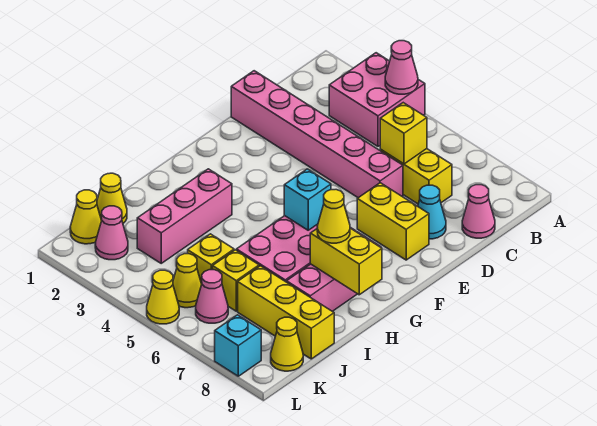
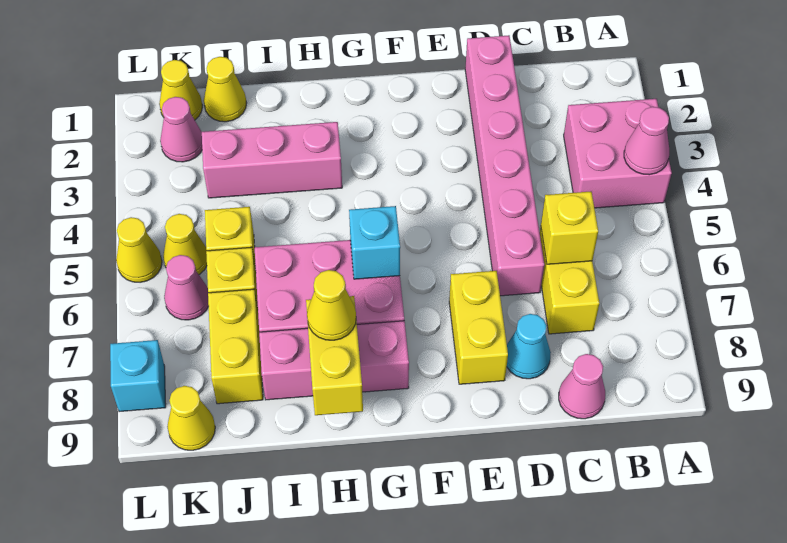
yellow brick J7:J9 level 1 -> yellow brick J7:J8 level 1

